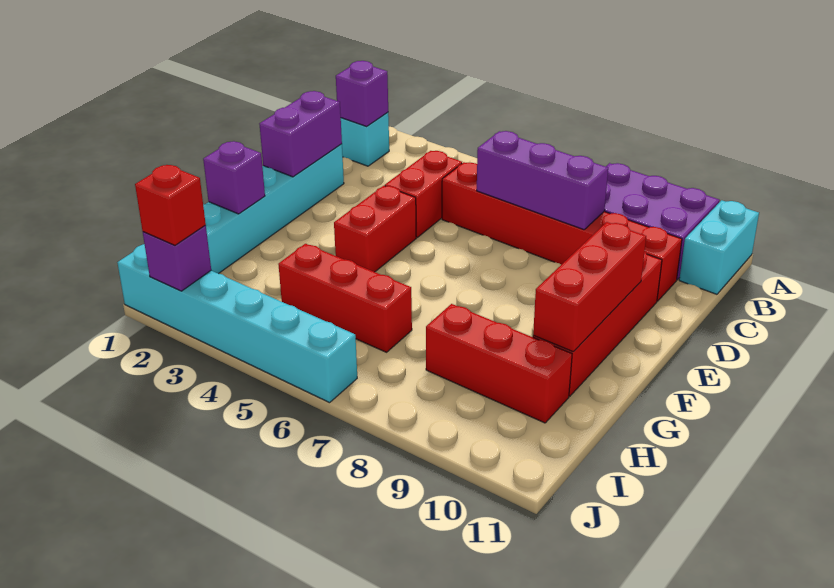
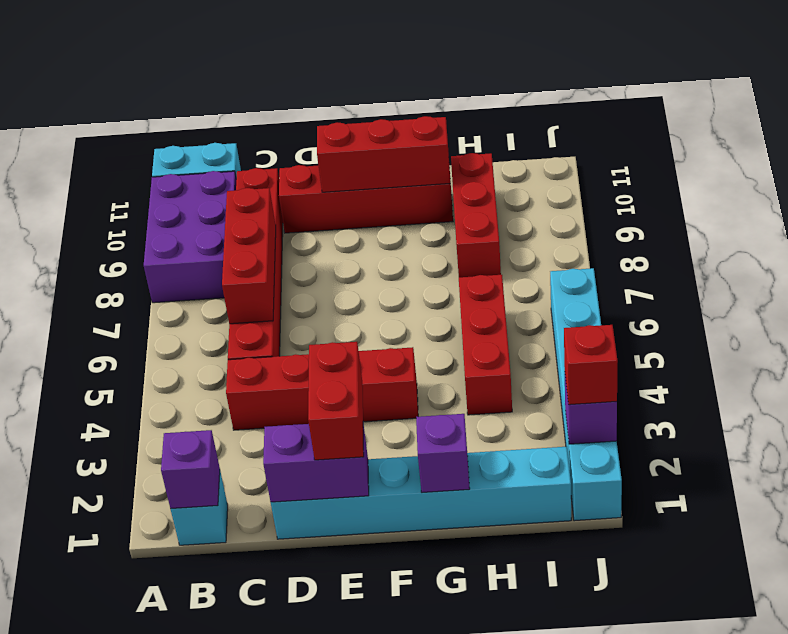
purple brick C6:C8 level 2 -> red brick C6:C8 level 2
none -> red brick E1:E2 level 3

